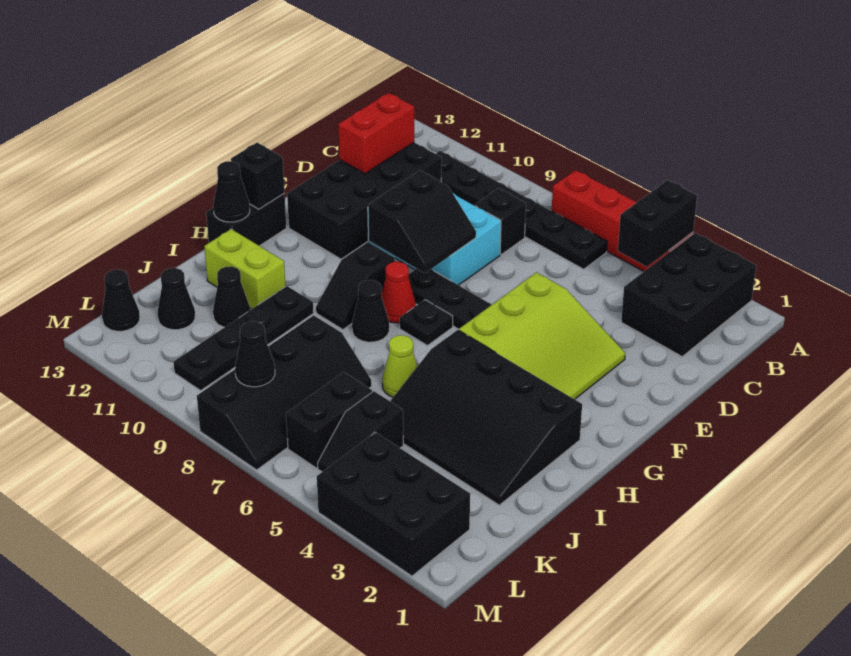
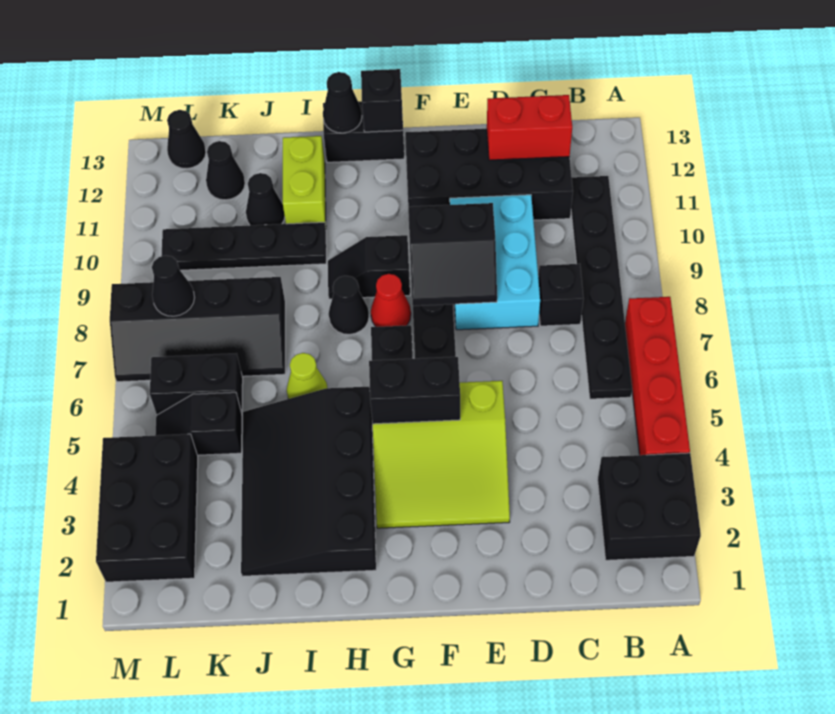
black brick A2:C3 level 1 -> black brick A2:B3 level 1
black brick A4:B4 level 2 -> black brick F5:G5 level 2

